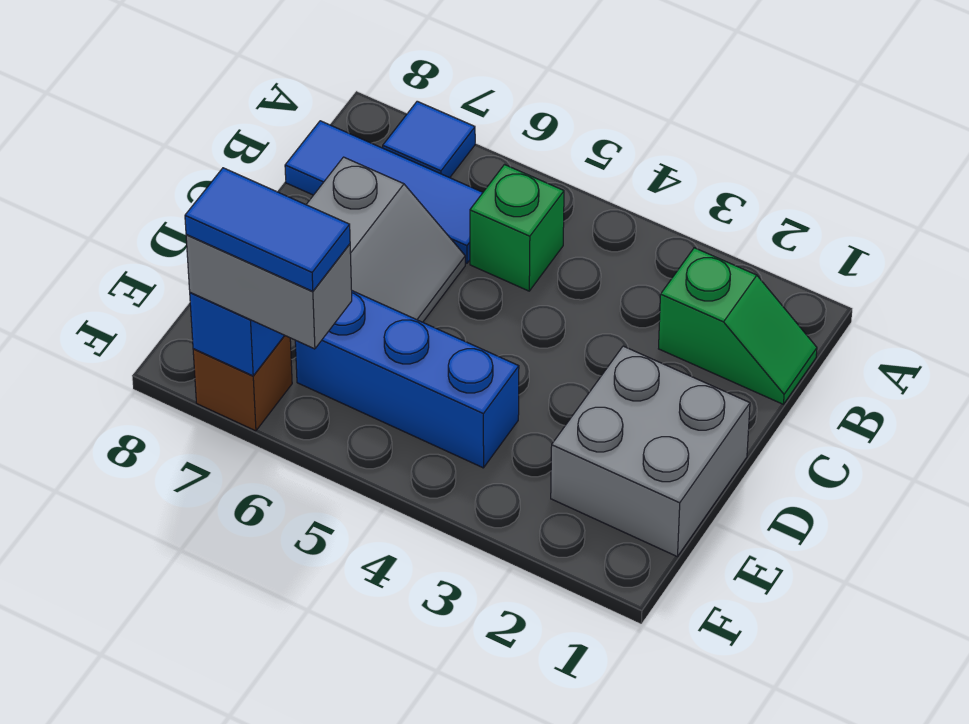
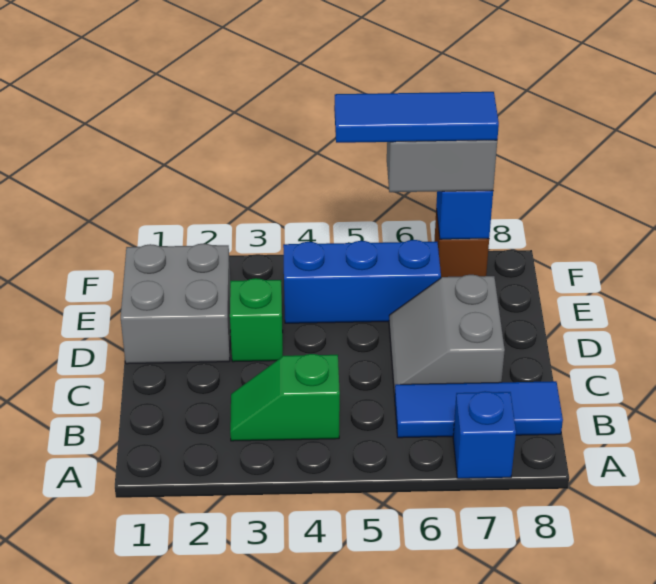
blue tile A7 level 1 -> blue brick A7 level 1
green slope B1:B2 level 1 top 2 -> green slope B3:B4 level 1 top 4
green brick B5 level 1 -> green brick D3 level 1
blue tile F6:F7 level 4 -> blue tile F5:F7 level 4

